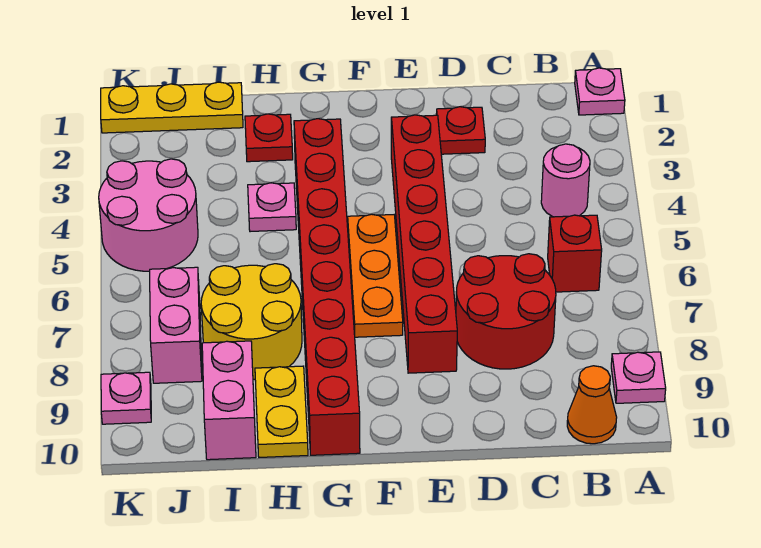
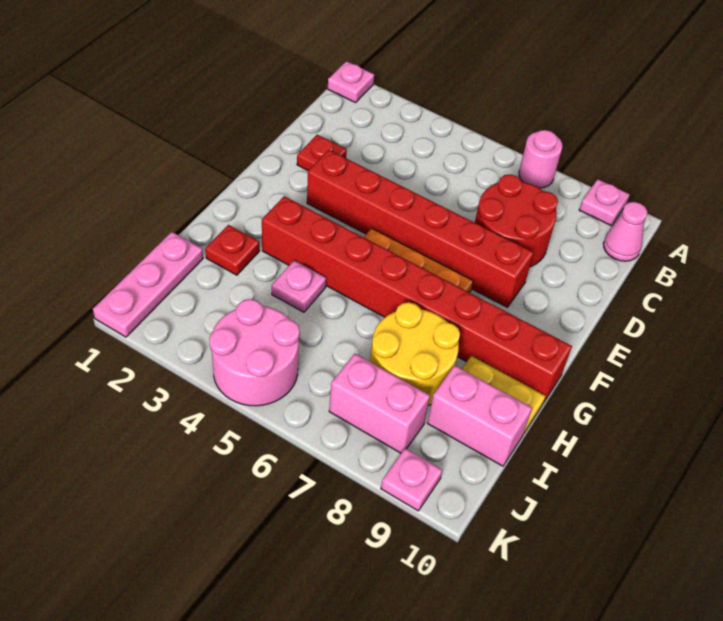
pink round brick B4 level 1 -> pink round brick A7 level 1
red brick B6 level 1 -> none
orange cone B10 level 1 -> pink cone B10 level 1
yellow plate I1:K1 level 1 -> pink plate I1:K1 level 1

